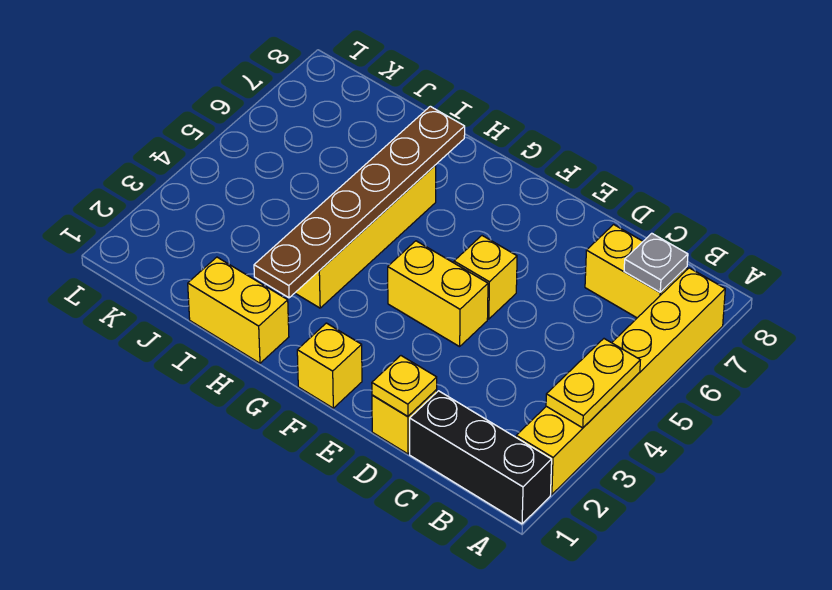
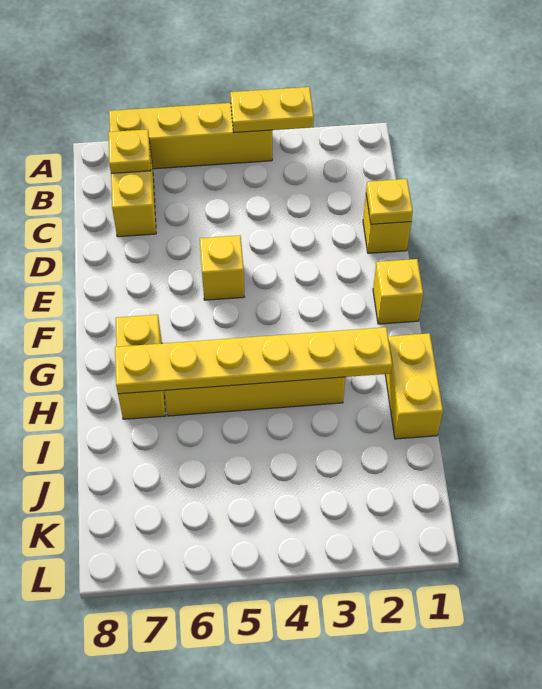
black brick A1:C1 level 1 -> none
yellow brick A2:A7 level 1 -> yellow brick A4:A7 level 1
grey plate B7 level 2 -> yellow plate B7 level 2
yellow brick E4:F4 level 1 -> yellow brick G7:H7 level 1
brown plate H2:H7 level 2 -> yellow plate H2:H7 level 2

